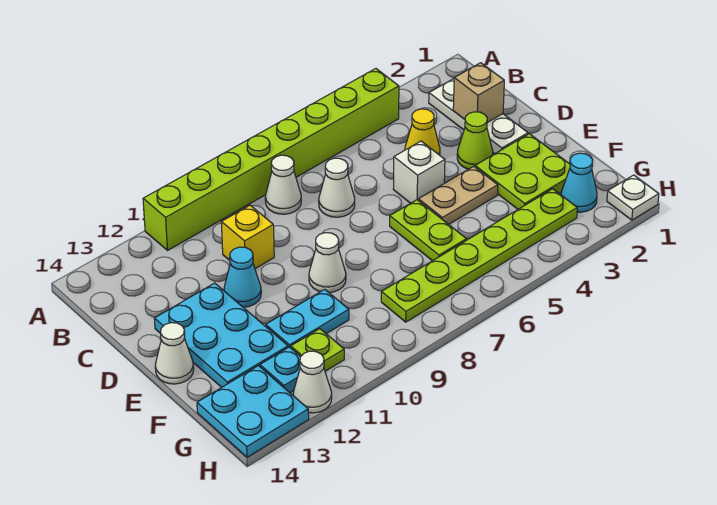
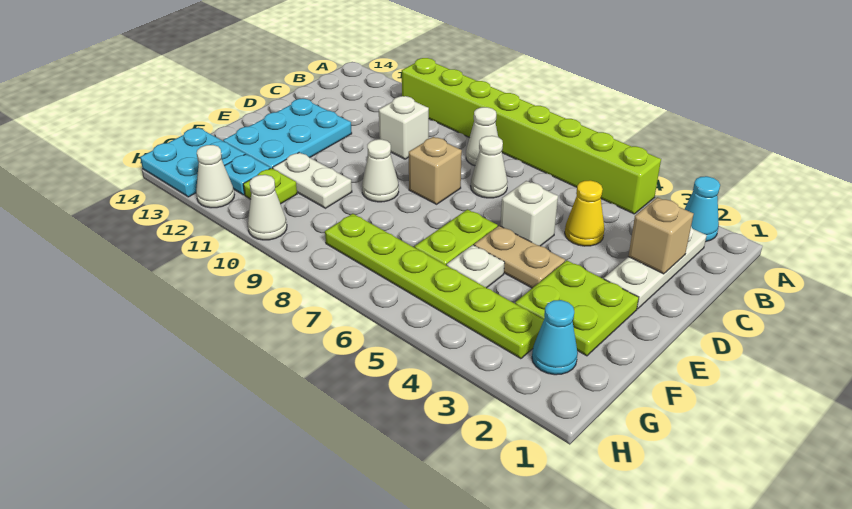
yellow brick C10 level 1 -> white brick C10 level 1
lime cone D3 level 1 -> none
none -> tan brick D8 level 1
cyan cone D11 level 1 -> cyan cone A2 level 1
white cone E14 level 1 -> white cone H10 level 1
cyan plate F10:F11 level 1 -> white plate F10:F11 level 1
white plate H1 level 1 -> white plate F5 level 1

